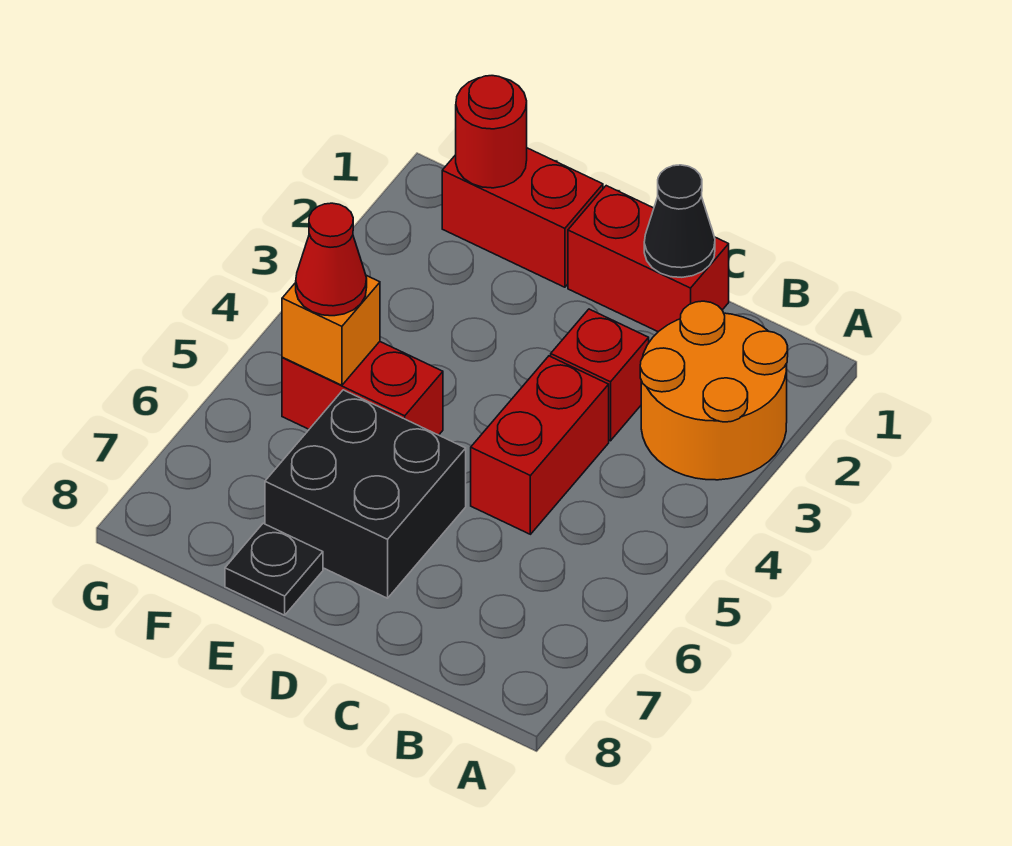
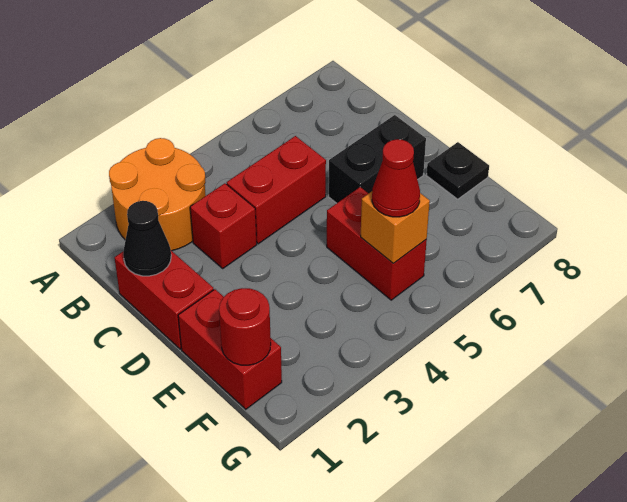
black brick D6:E7 level 1 -> black brick D6:D7 level 1

